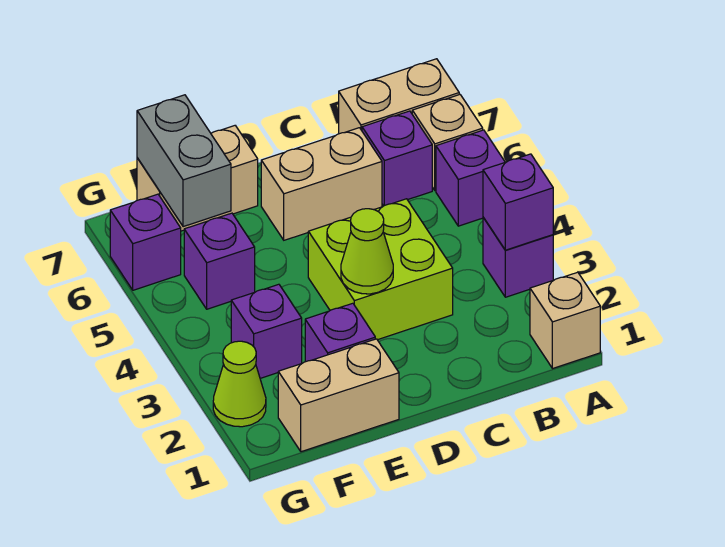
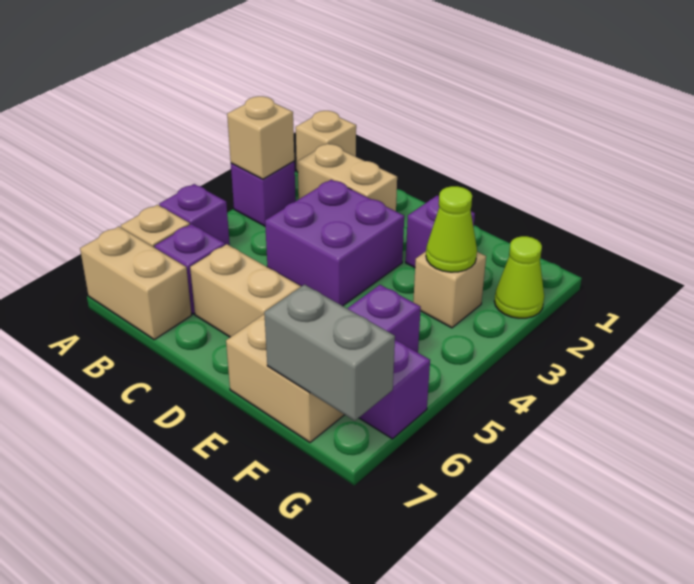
purple brick A3 level 2 -> tan brick A3 level 2
lime brick C3:D4 level 1 -> purple brick C3:D4 level 1
lime cone D3 level 2 -> lime cone F3 level 2
tan brick E1:F1 level 1 -> tan brick B2:C2 level 1
purple brick F3 level 1 -> tan brick F3 level 1
grey brick F6:F7 level 2 -> grey brick F7:G7 level 2

